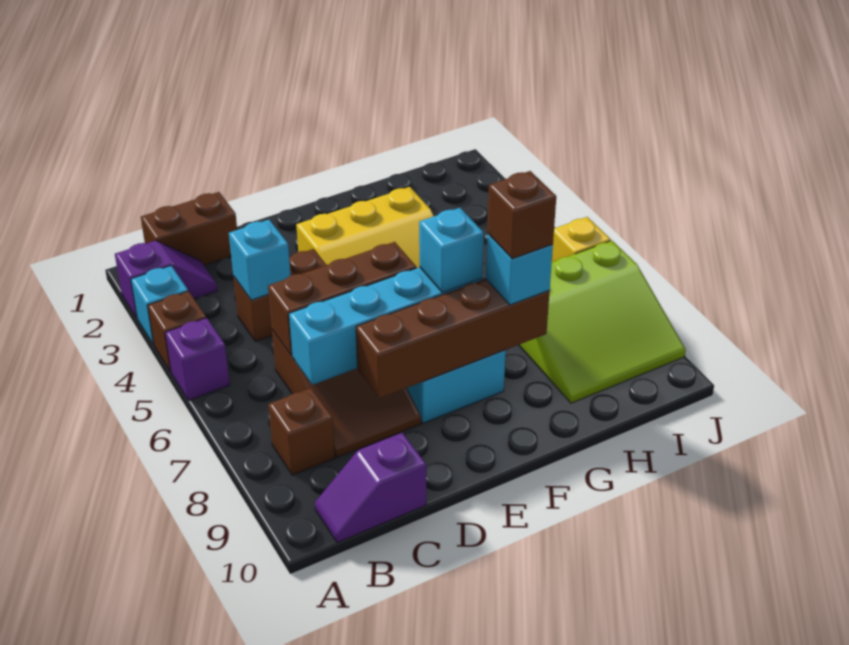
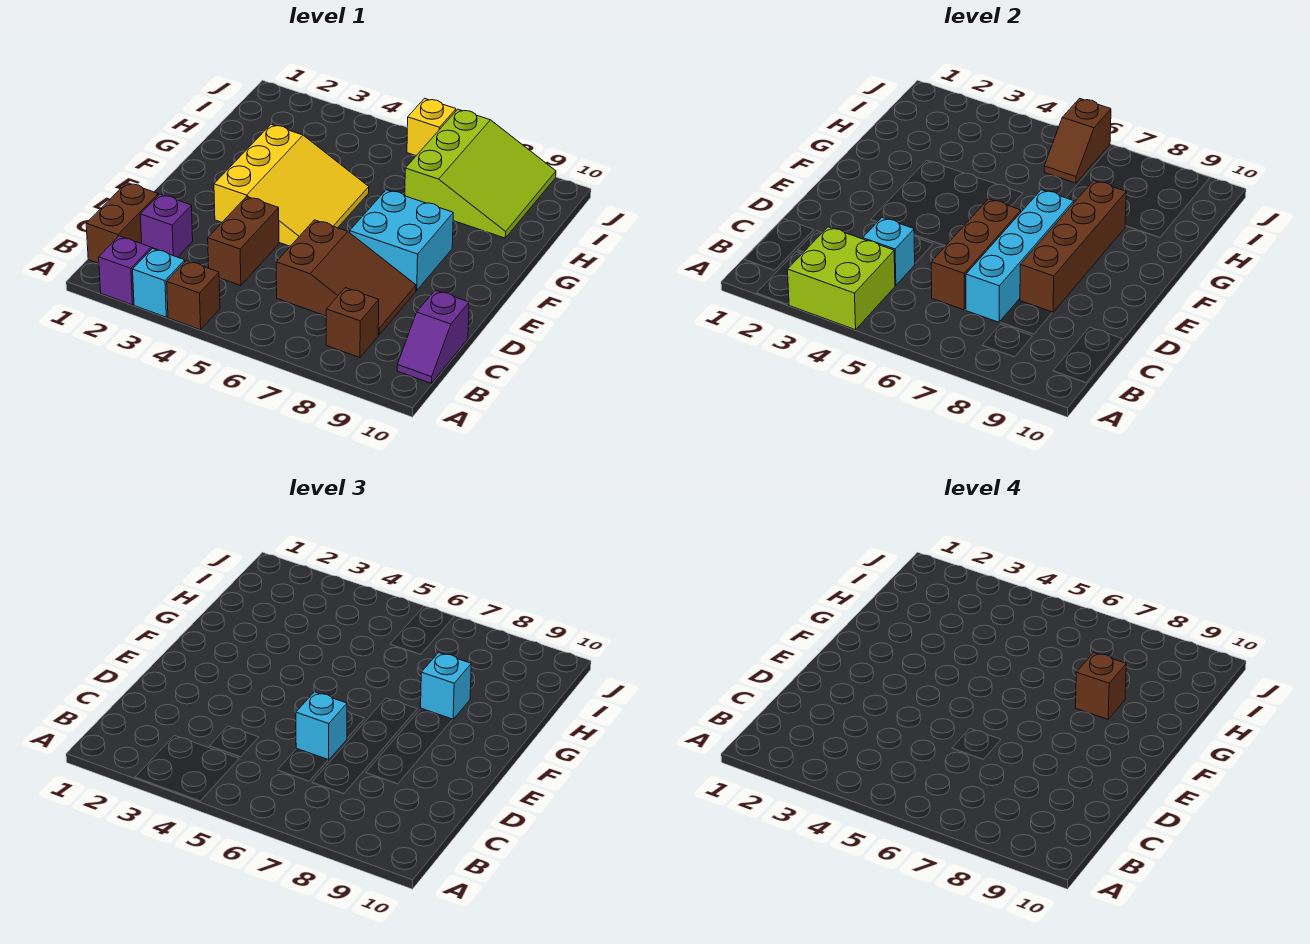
none -> lime brick A3:B4 level 2
purple brick A5 level 1 -> purple brick C2 level 1
cyan brick F7 level 3 -> cyan brick D6 level 3
none -> brown slope I6:J6 level 2 top J

